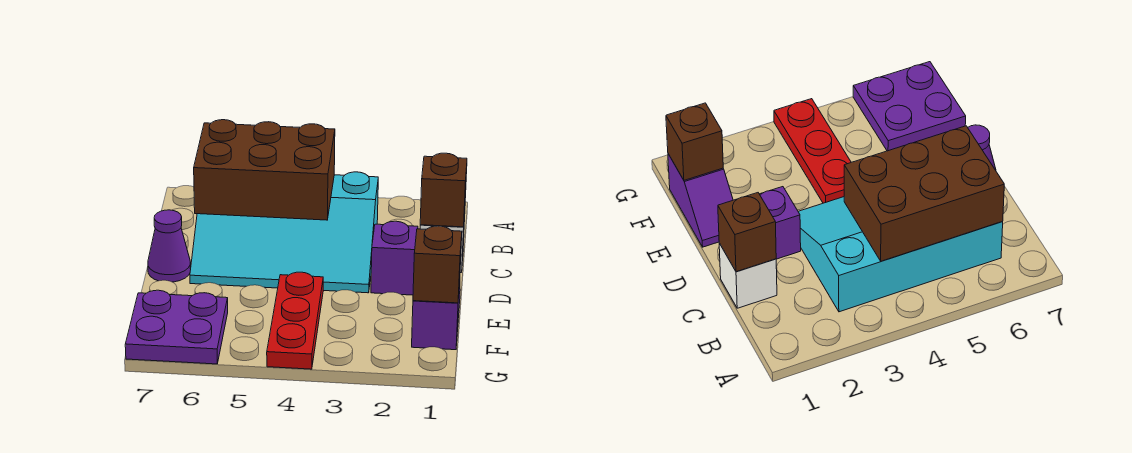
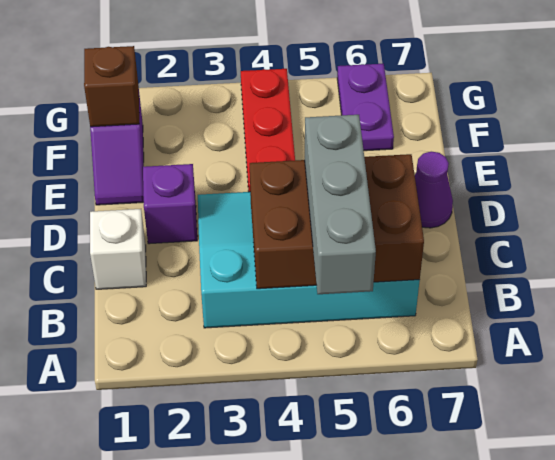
none -> grey brick A5:C5 level 3
brown brick C1 level 2 -> none
purple plate F6:G7 level 1 -> purple plate F6:G6 level 1

